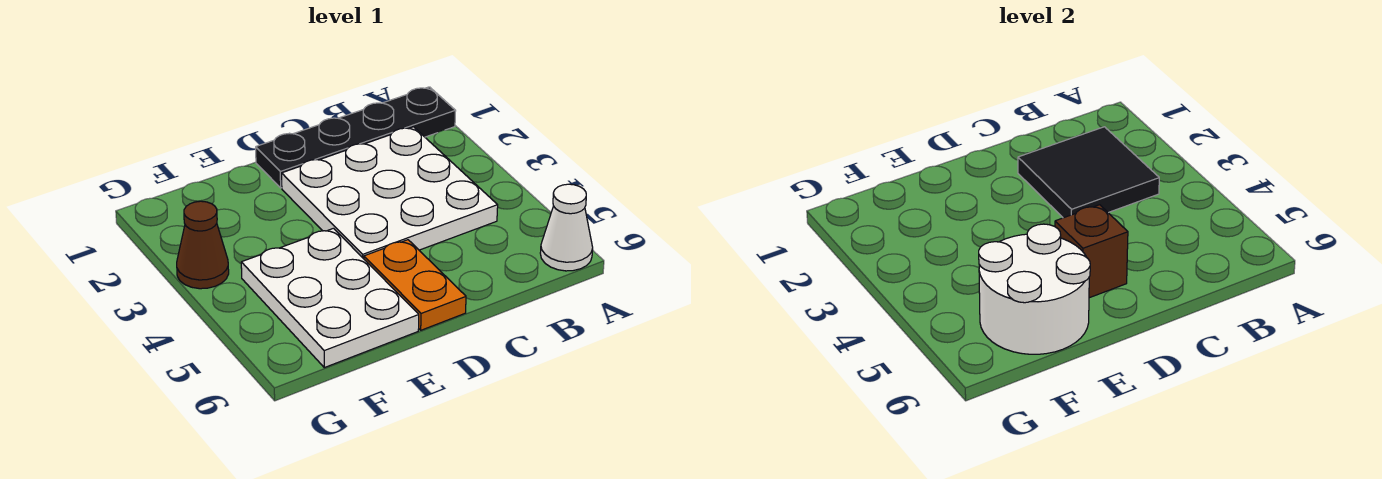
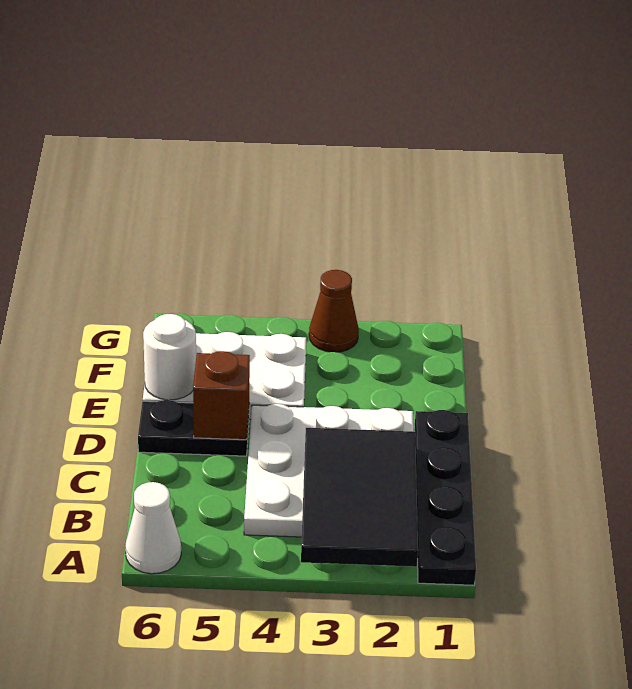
black tile B2:C3 level 2 -> black tile A2:C3 level 2
orange plate D5:D6 level 1 -> black plate D5:D6 level 1
white round brick E5:F6 level 2 -> white round brick E6 level 2

